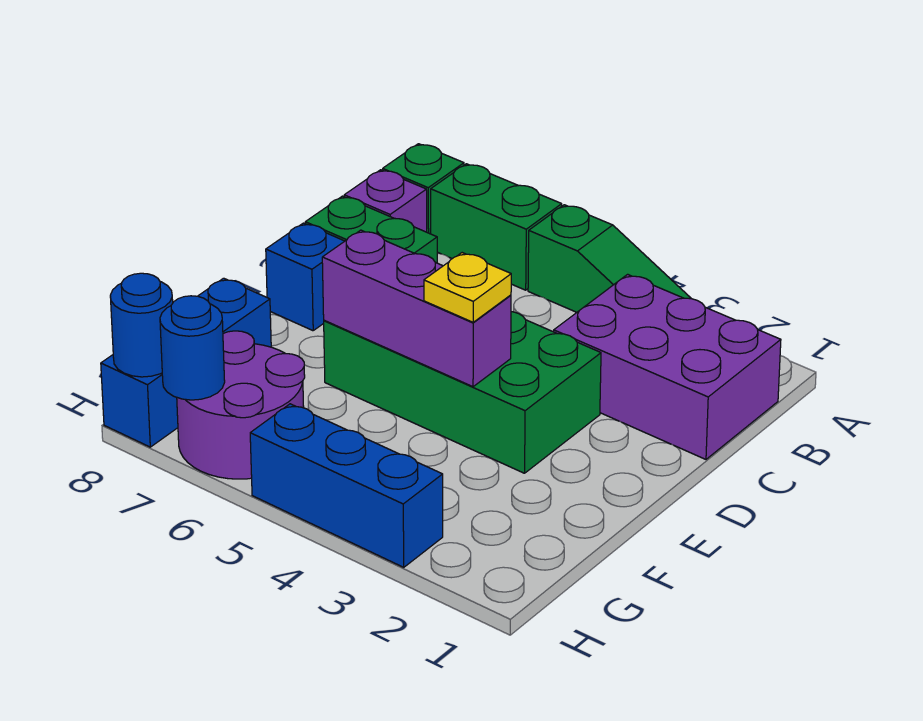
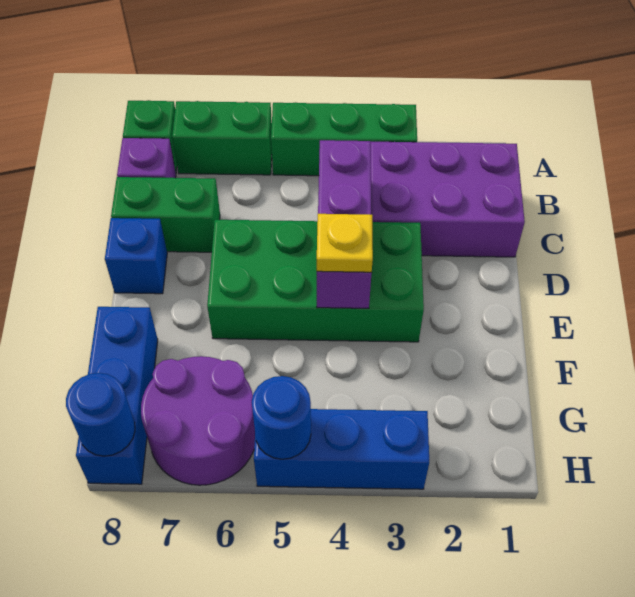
green slope A3:A5 level 1 top 5 -> green brick A3:A5 level 1
purple brick E4:E6 level 2 -> purple brick C4:E4 level 2
blue round brick H7 level 2 -> blue round brick H5 level 2

